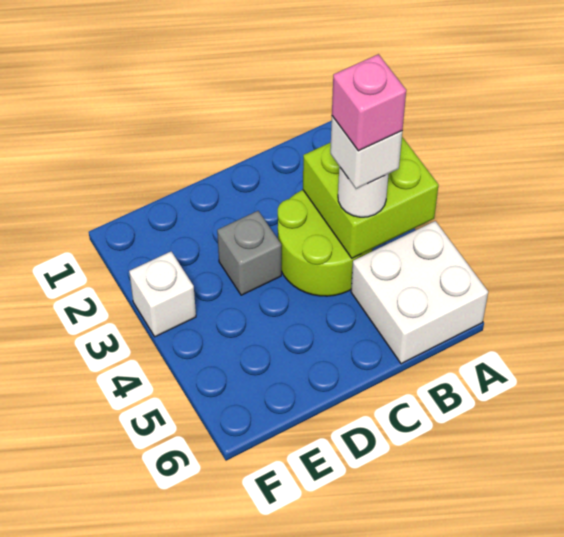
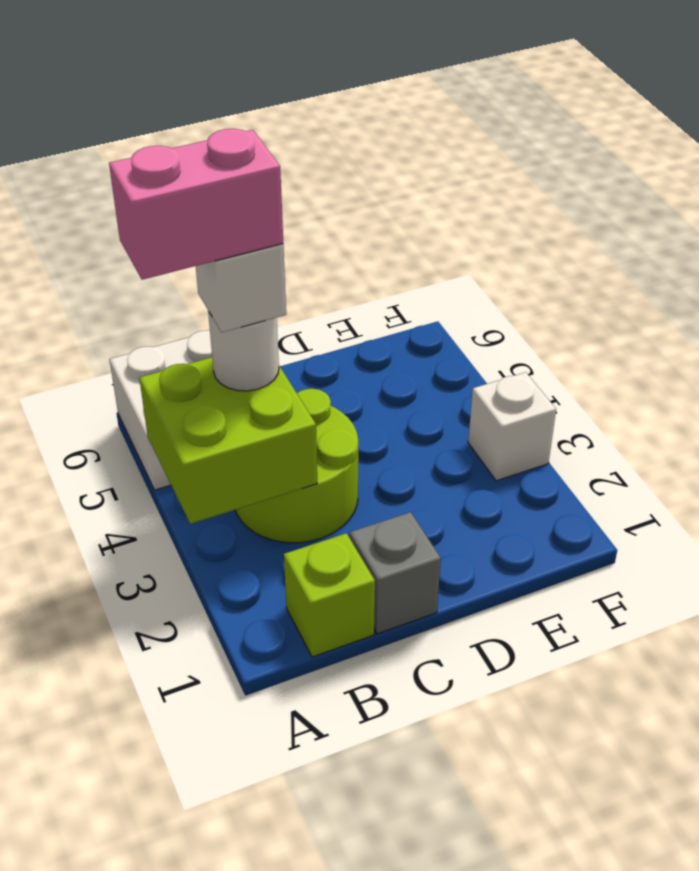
none -> lime brick B1 level 1
pink brick B4 level 5 -> pink brick A4:B4 level 5
grey brick D3 level 1 -> grey brick C1 level 1

